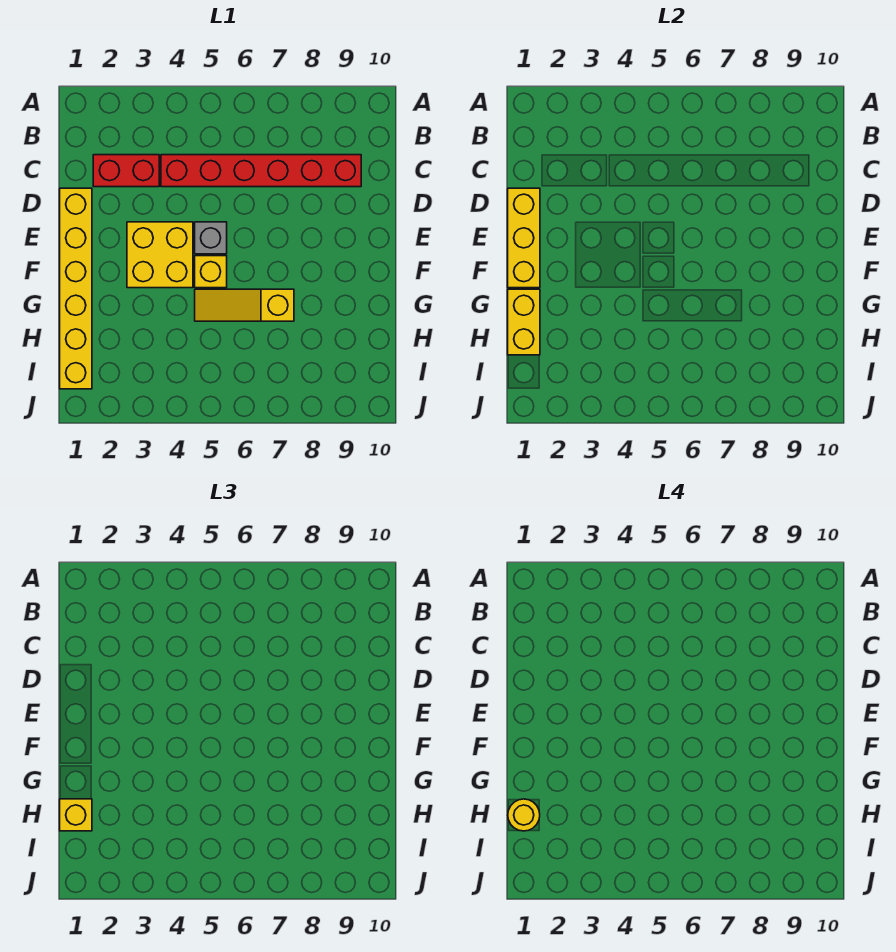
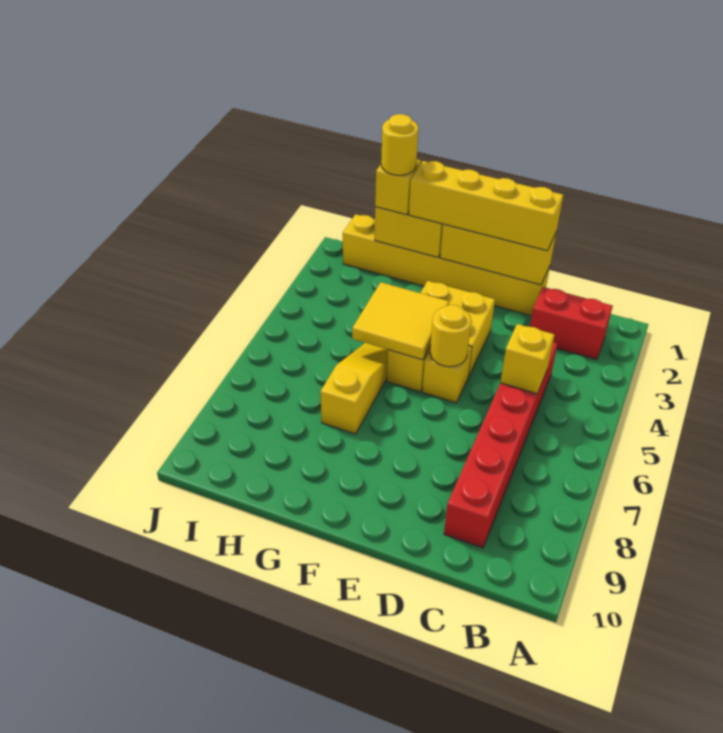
red brick C2:C3 level 1 -> red brick B2:C2 level 1
none -> yellow brick C5 level 2
none -> yellow brick D1:G1 level 3
grey brick E5 level 1 -> yellow brick E5 level 1
none -> yellow round brick E5 level 2
none -> yellow tile F4:G5 level 2

